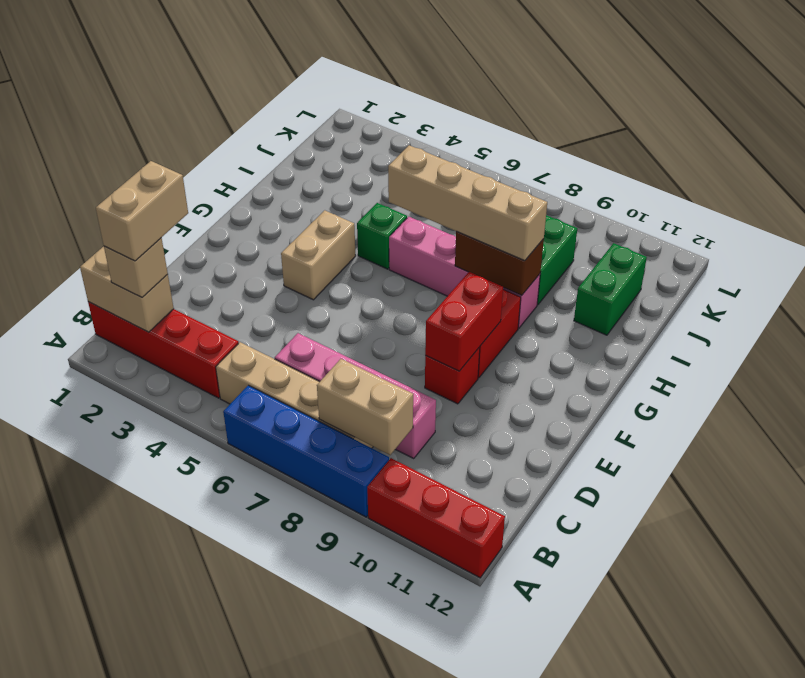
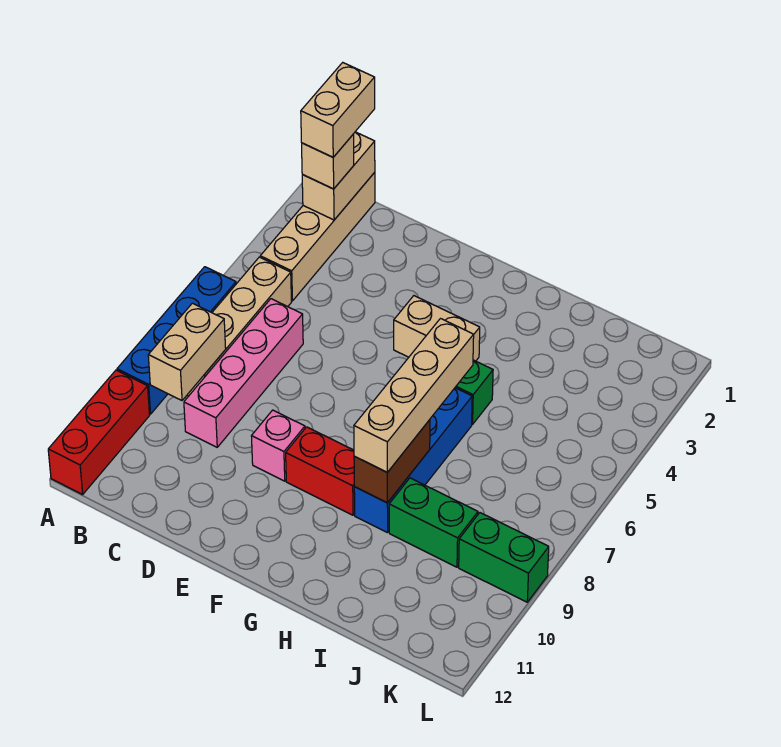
red brick B1:B4 level 1 -> tan brick B1:B4 level 1
tan brick B2:C2 level 4 -> tan brick B1:B2 level 4
red brick E9 level 1 -> pink brick E9 level 1
red brick E9:F9 level 2 -> none
pink brick H6:H9 level 1 -> blue brick H6:H9 level 1
green brick I11:J11 level 1 -> green brick K9:L9 level 1

